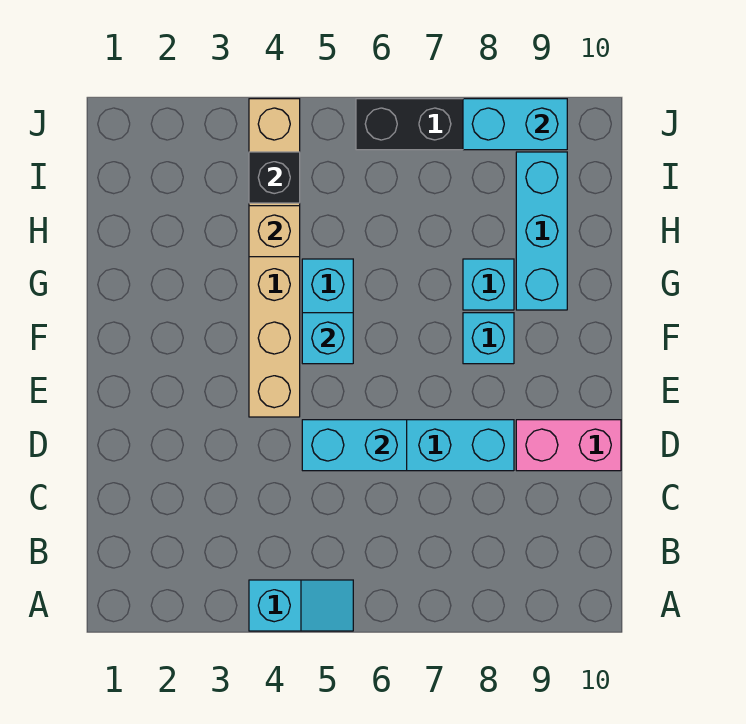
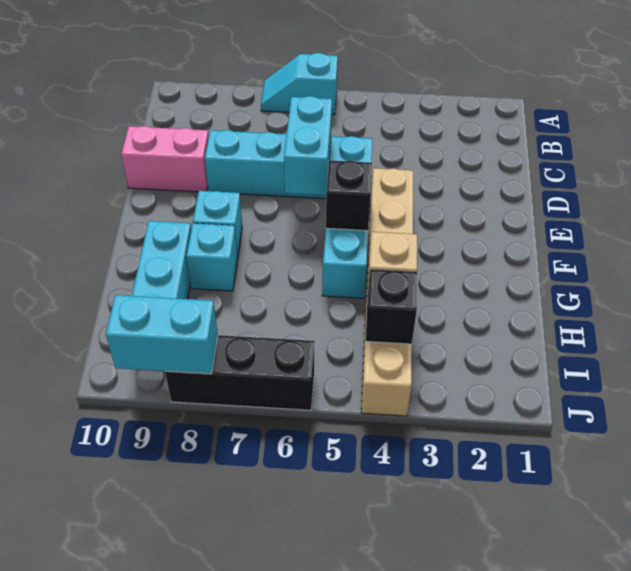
cyan slope A4:A5 level 1 top 4 -> cyan slope A6:A7 level 1 top 6
cyan brick D5:D6 level 2 -> cyan brick D6:E6 level 2
cyan brick F5 level 2 -> black brick F5 level 2

